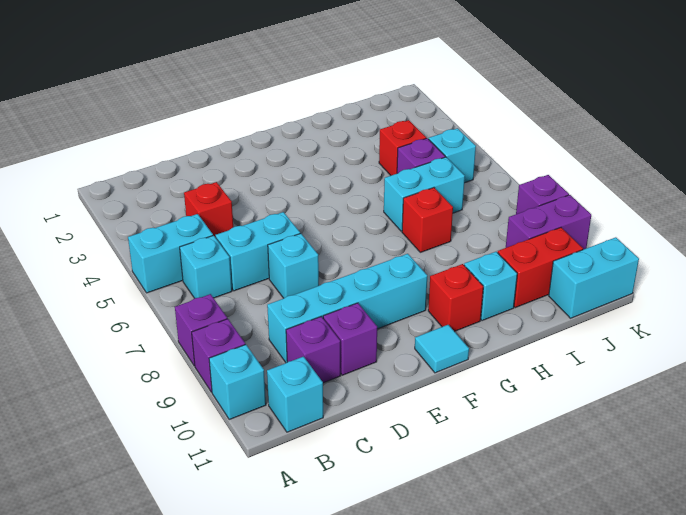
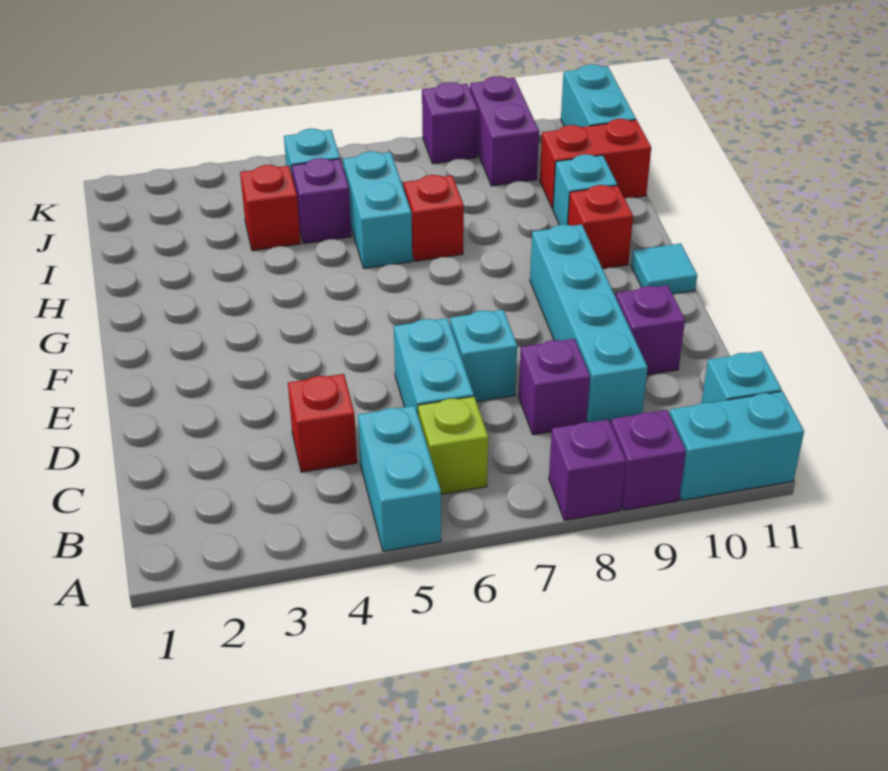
cyan brick A10 level 1 -> cyan brick A10:A11 level 1
cyan brick B6 level 1 -> lime brick B6 level 1
purple brick C10 level 1 -> purple brick C8 level 1
red brick I10:J10 level 1 -> red brick I10:I11 level 1

